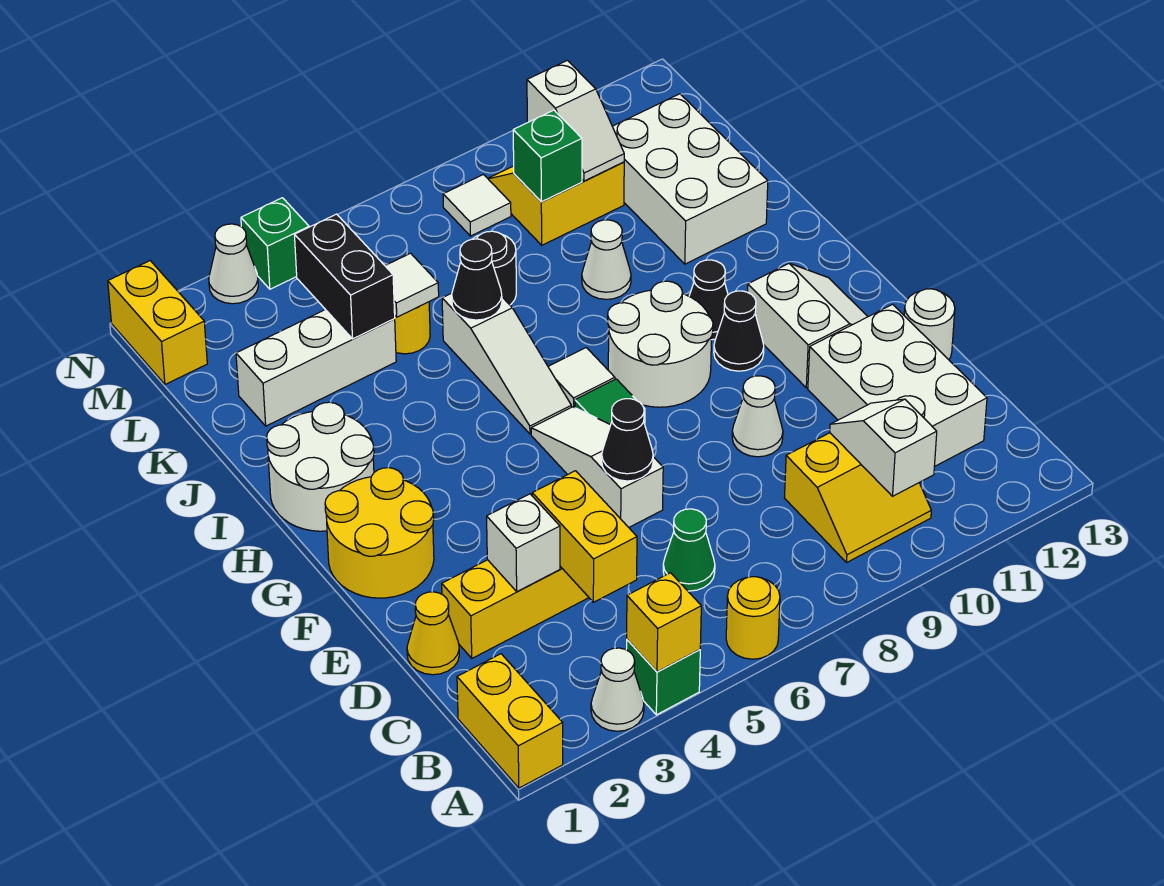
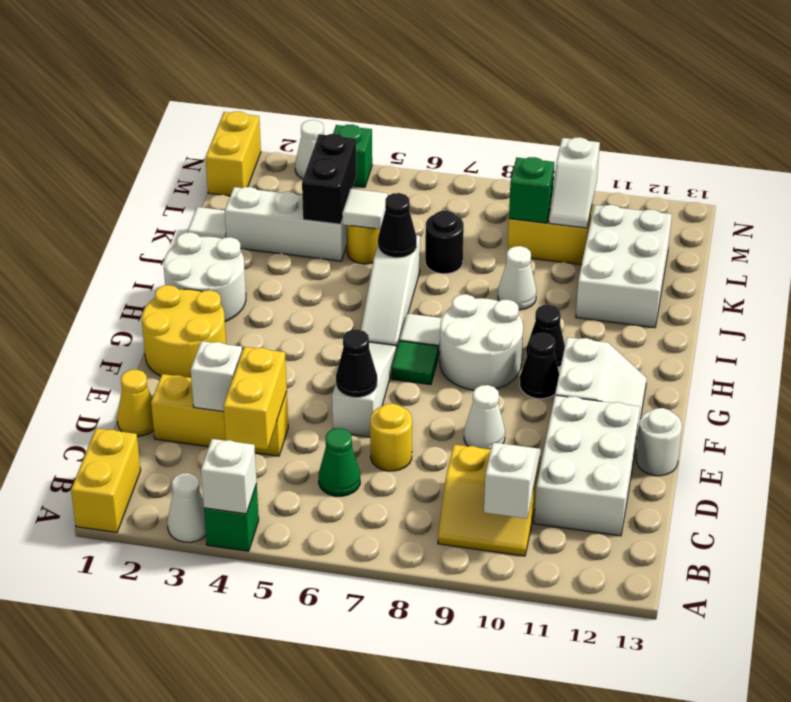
yellow brick A4 level 2 -> white brick A4 level 2
yellow round brick A6 level 1 -> yellow round brick D7 level 1
white tile M8 level 1 -> white tile K1 level 1

